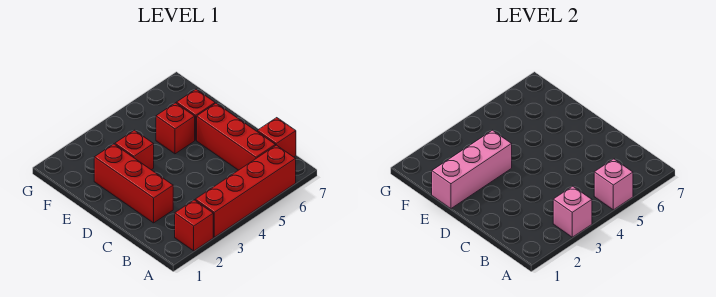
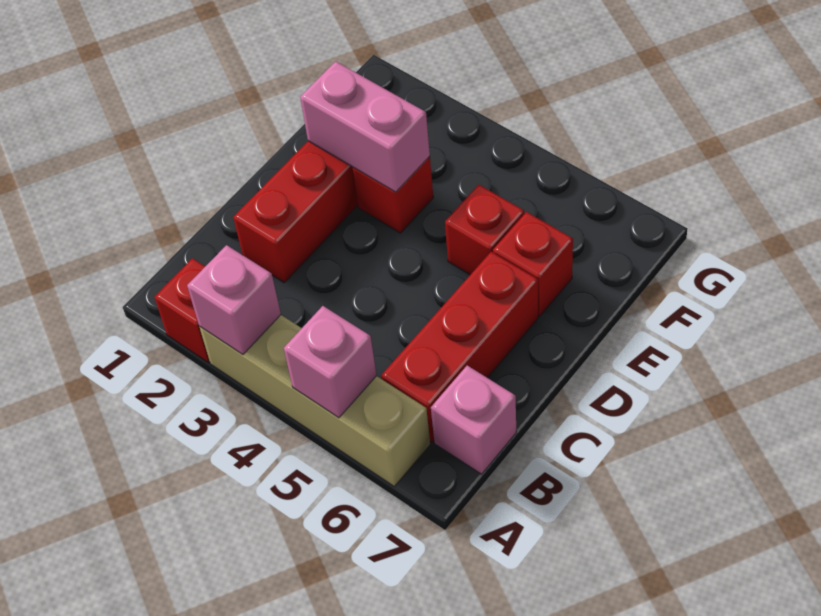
red brick A3:A6 level 1 -> tan brick A3:A6 level 1
red brick B7 level 1 -> pink brick B7 level 1
pink brick E1:E3 level 2 -> pink brick E2:E3 level 2

